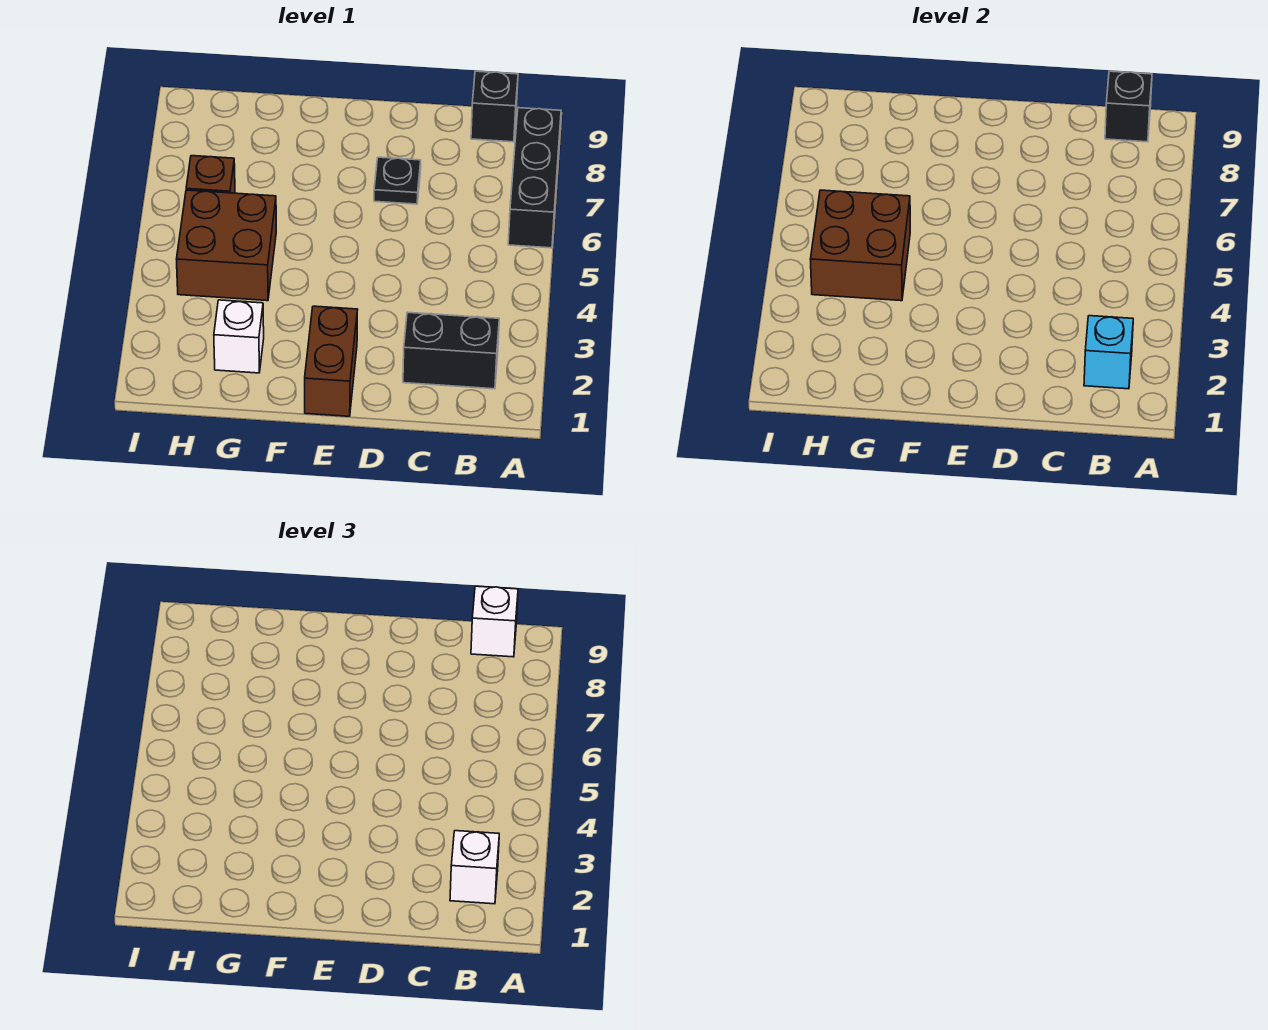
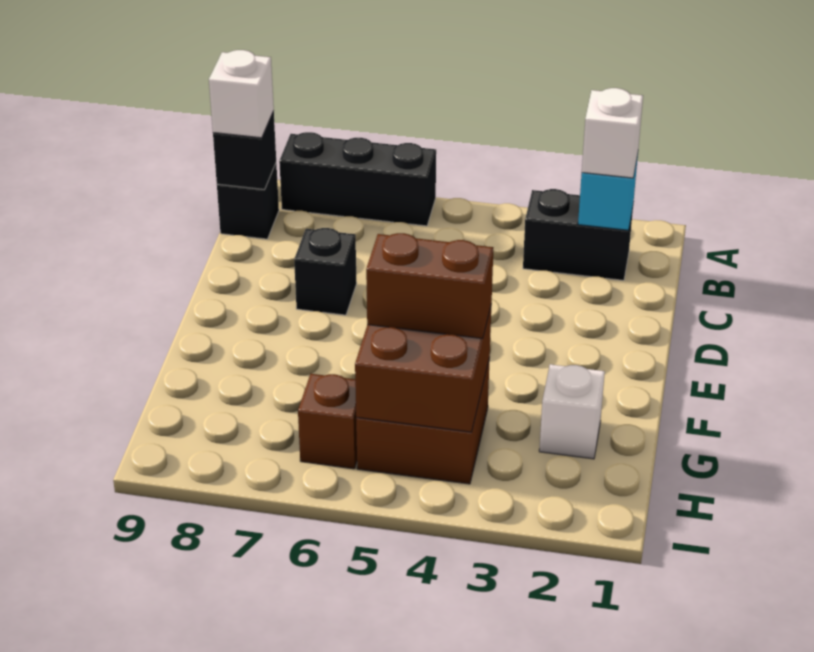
black brick B2:C2 level 1 -> black brick B2:B3 level 1
black plate D7 level 1 -> black brick D7 level 1
brown brick E1:E2 level 1 -> brown brick G4:G5 level 3

